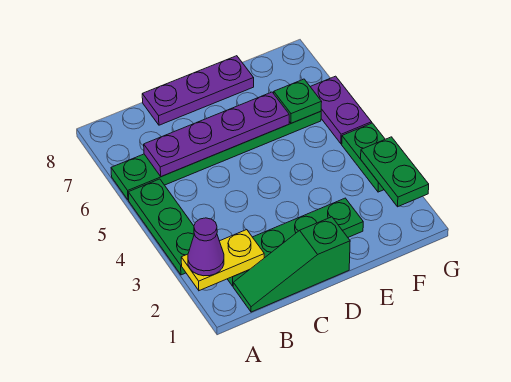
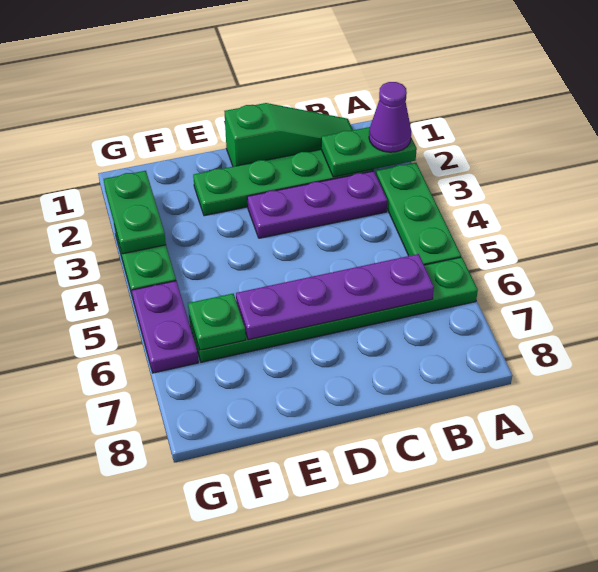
yellow plate A2:B2 level 2 -> green plate A2:B2 level 2
purple plate C8:E8 level 1 -> purple plate B3:D3 level 1

